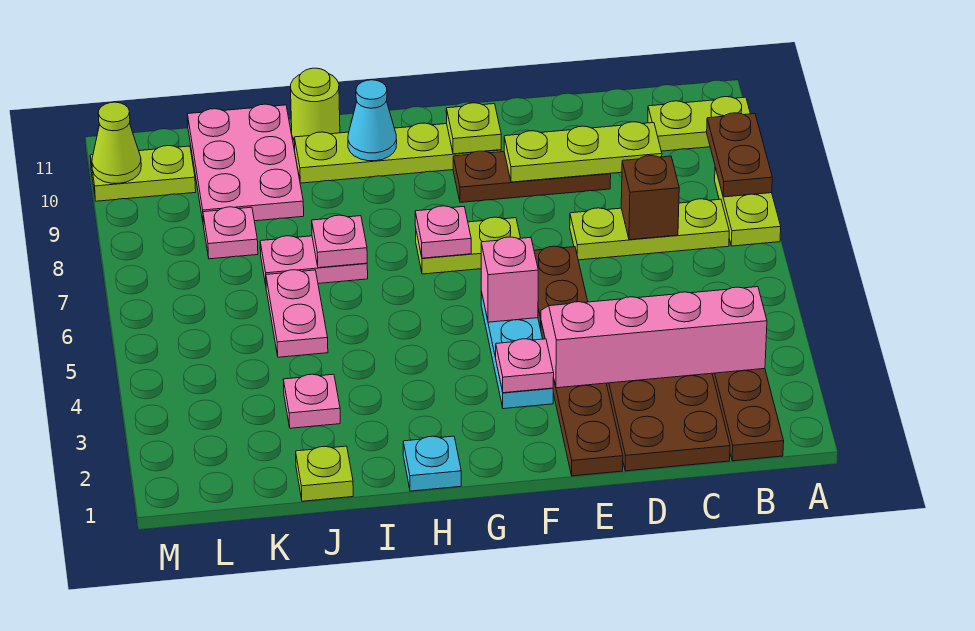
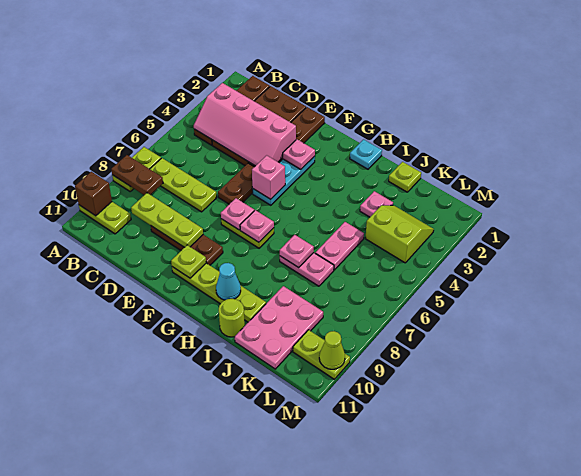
brown plate A8:A9 level 2 -> brown plate A8:B8 level 2
brown brick C7 level 2 -> brown brick A10 level 2
none -> lime slope K3:L4 level 1 top 4
pink plate K8 level 1 -> pink plate F7 level 2

